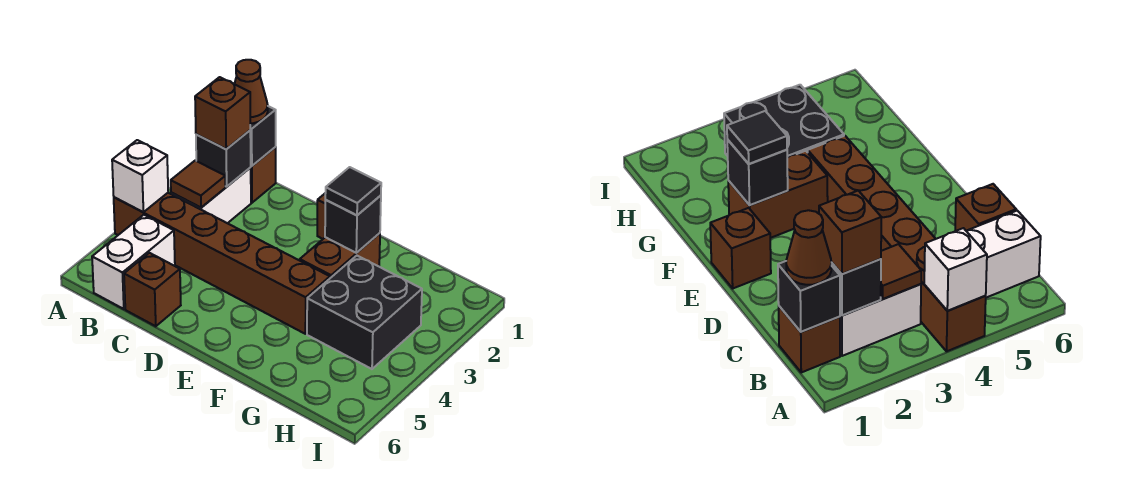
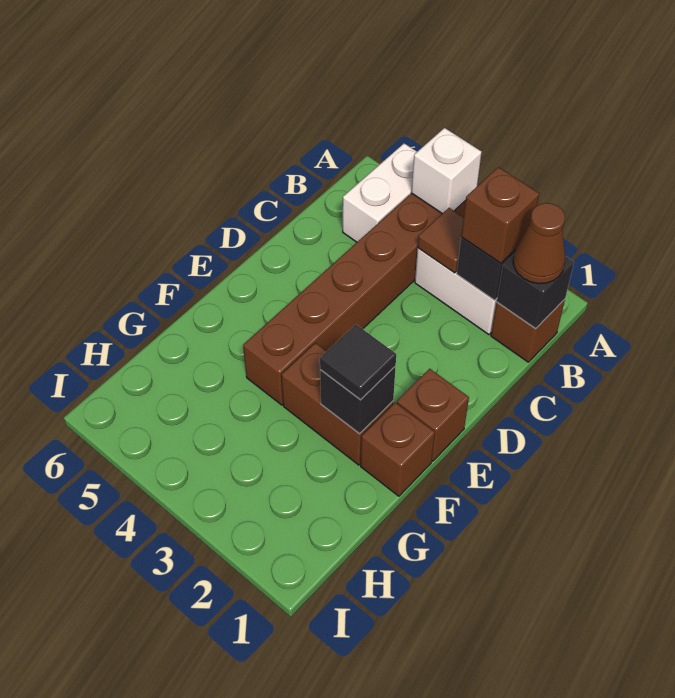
white brick B5:B6 level 1 -> white brick A5:B5 level 1
brown brick C6 level 1 -> brown brick F1 level 1
black brick G3:H4 level 1 -> none

